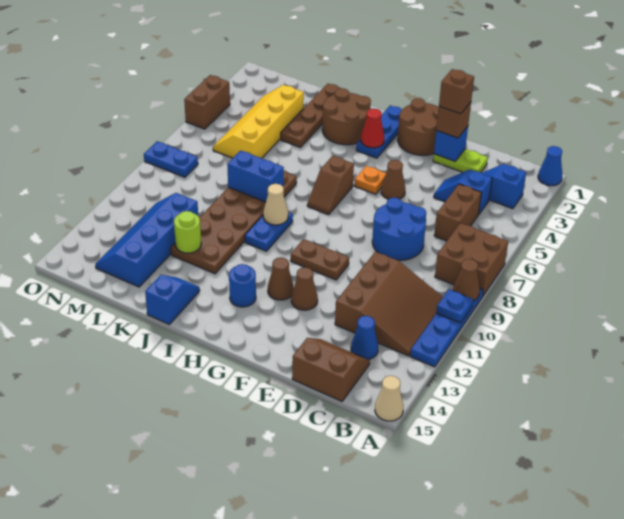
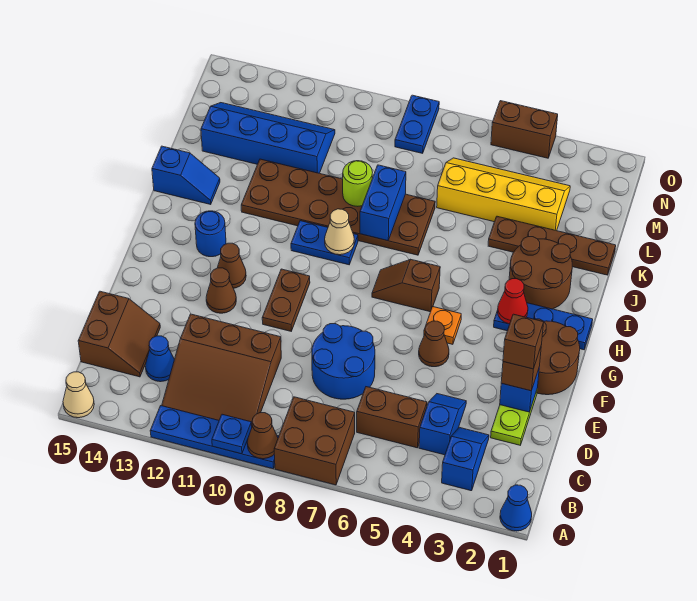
lime round brick K12 level 2 -> lime round brick K9 level 2

